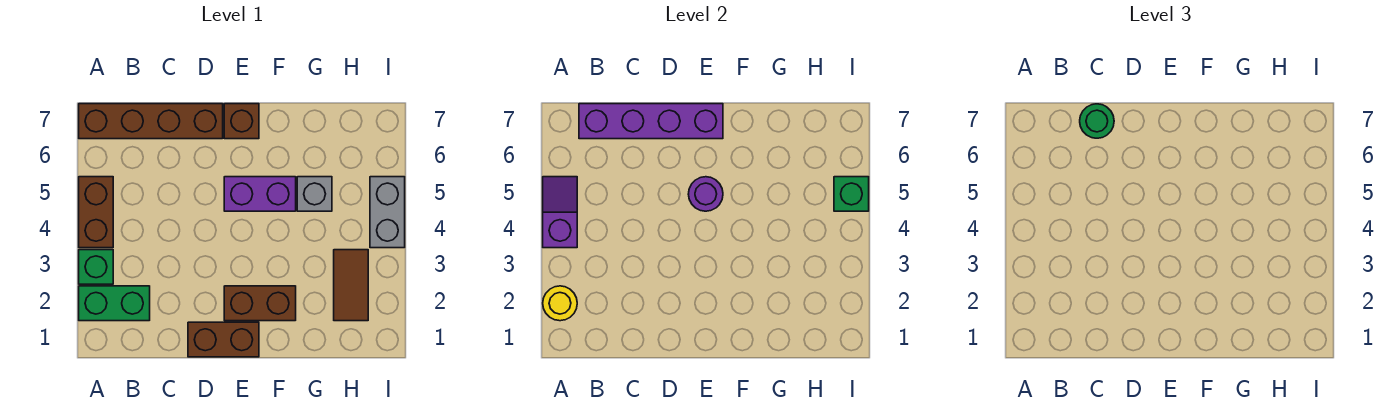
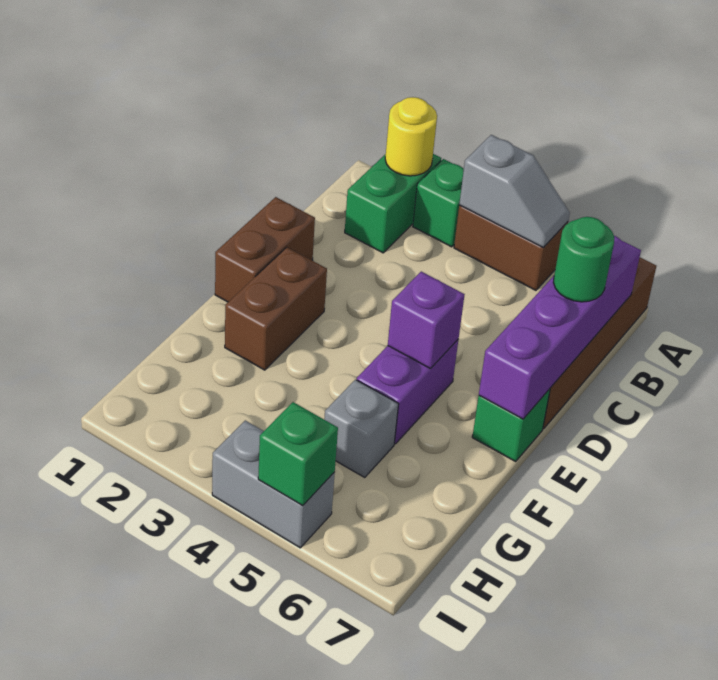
purple slope A4:A5 level 2 top 4 -> grey slope A4:A5 level 2 top 4
purple round brick E5 level 2 -> purple brick E5 level 2
brown brick E7 level 1 -> green brick E7 level 1
brown tile H2:H3 level 1 -> none

